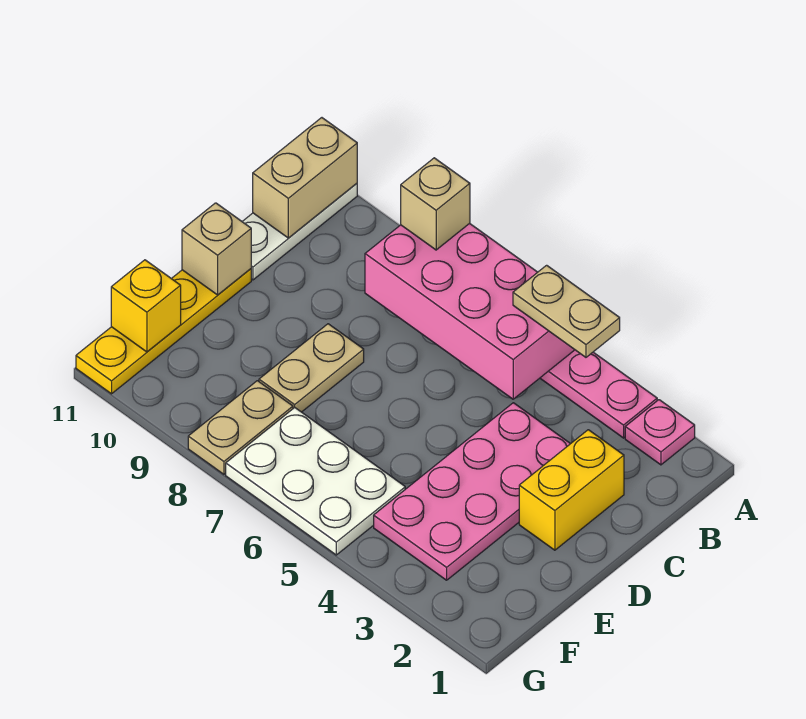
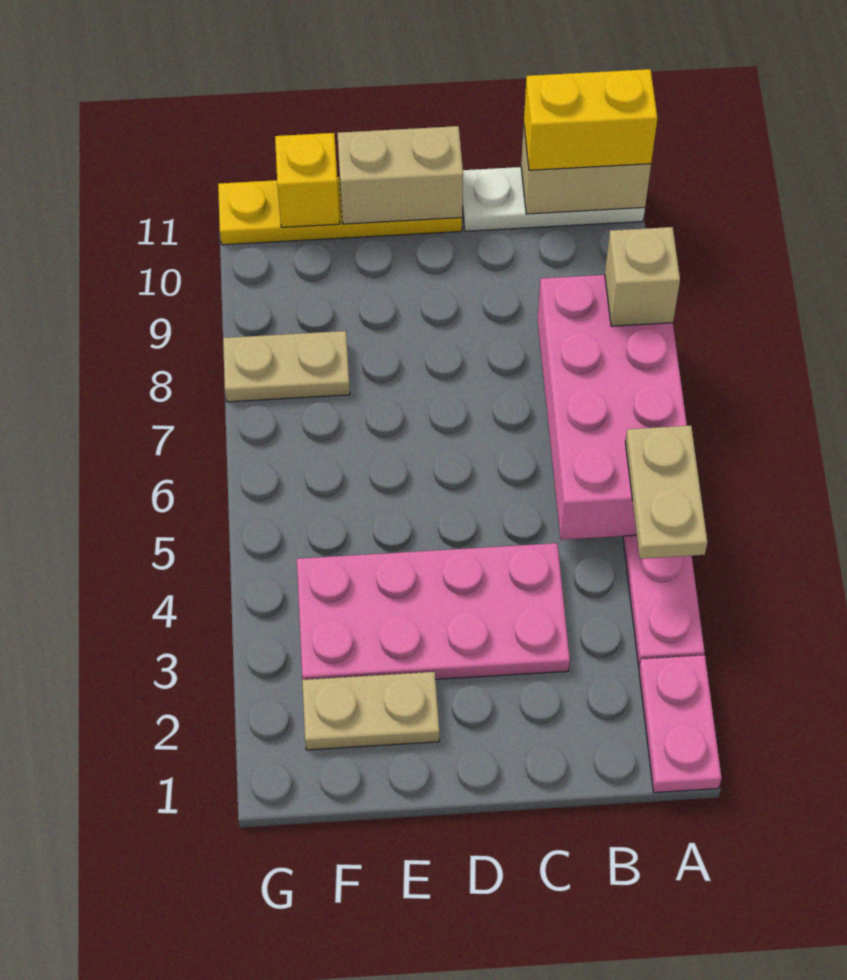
pink plate A2 level 1 -> pink plate A1:A2 level 1
yellow brick C2:D2 level 1 -> yellow brick A11:B11 level 3
tan plate D8:E8 level 1 -> tan plate E2:F2 level 1
tan brick D11 level 2 -> tan brick D11:E11 level 2
white plate F5:G7 level 1 -> none

